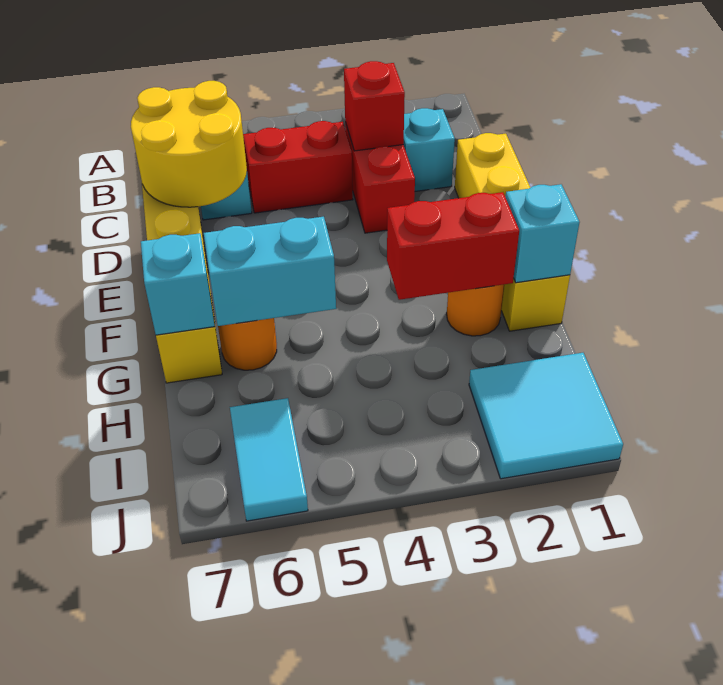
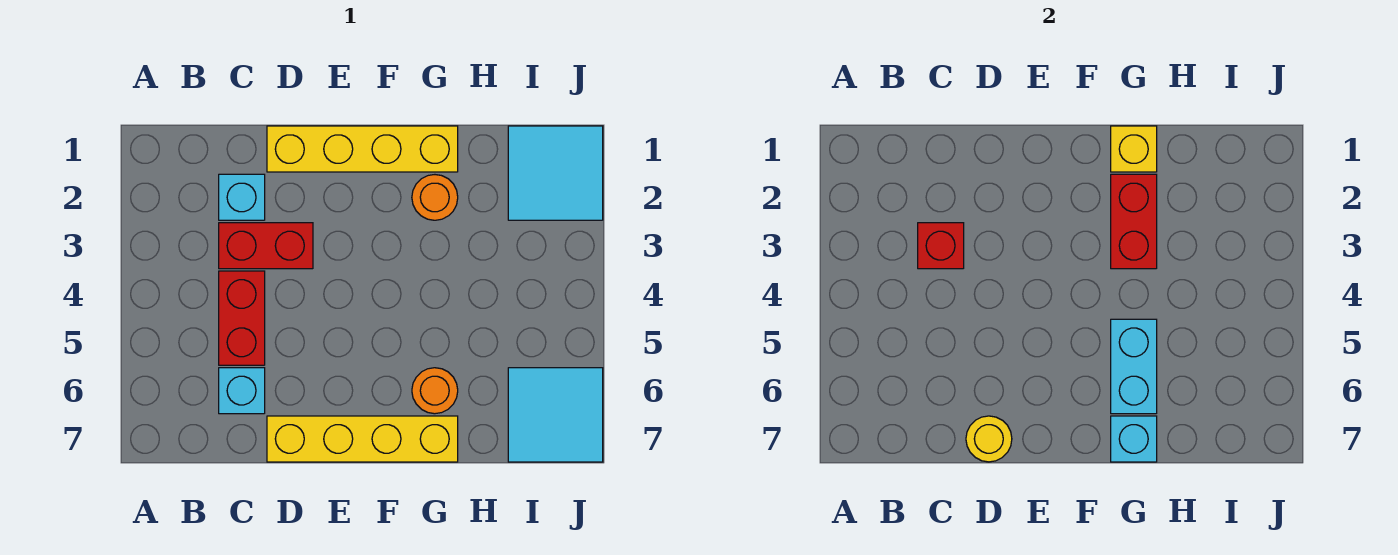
yellow round brick C6:D7 level 2 -> yellow round brick D7 level 2
cyan brick G1 level 2 -> yellow brick G1 level 2
cyan tile I6:J6 level 1 -> cyan tile I6:J7 level 1

